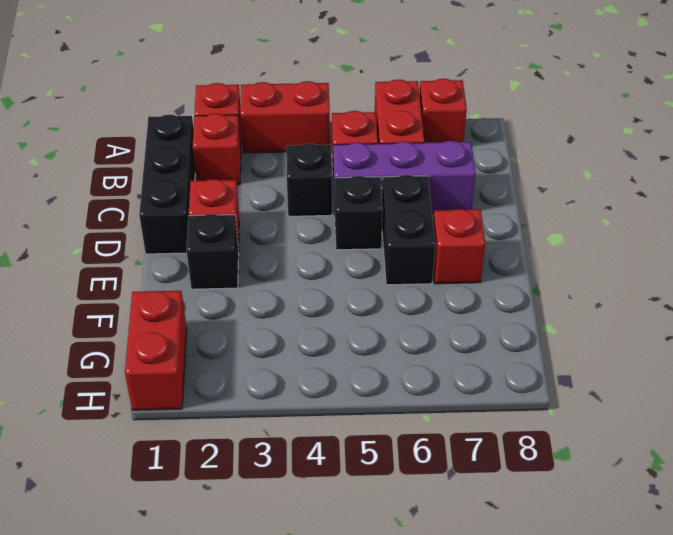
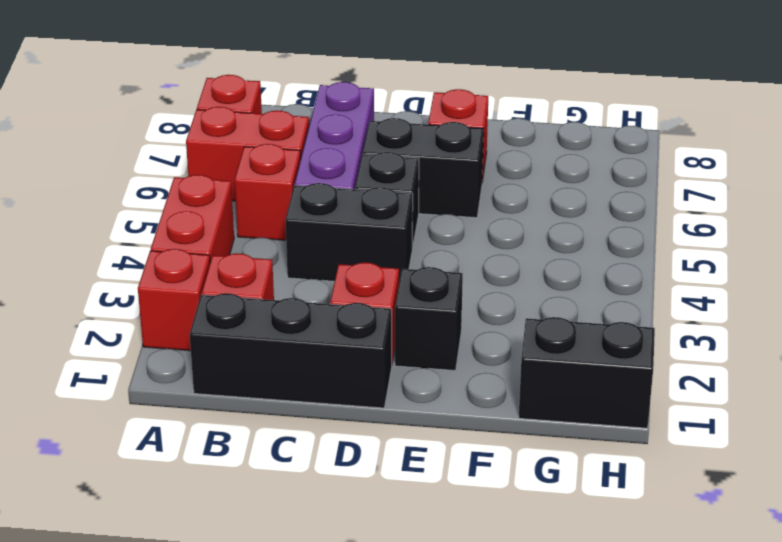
black brick C4 level 1 -> black brick C4:D4 level 1
red brick G1:H1 level 1 -> black brick G1:H1 level 1

